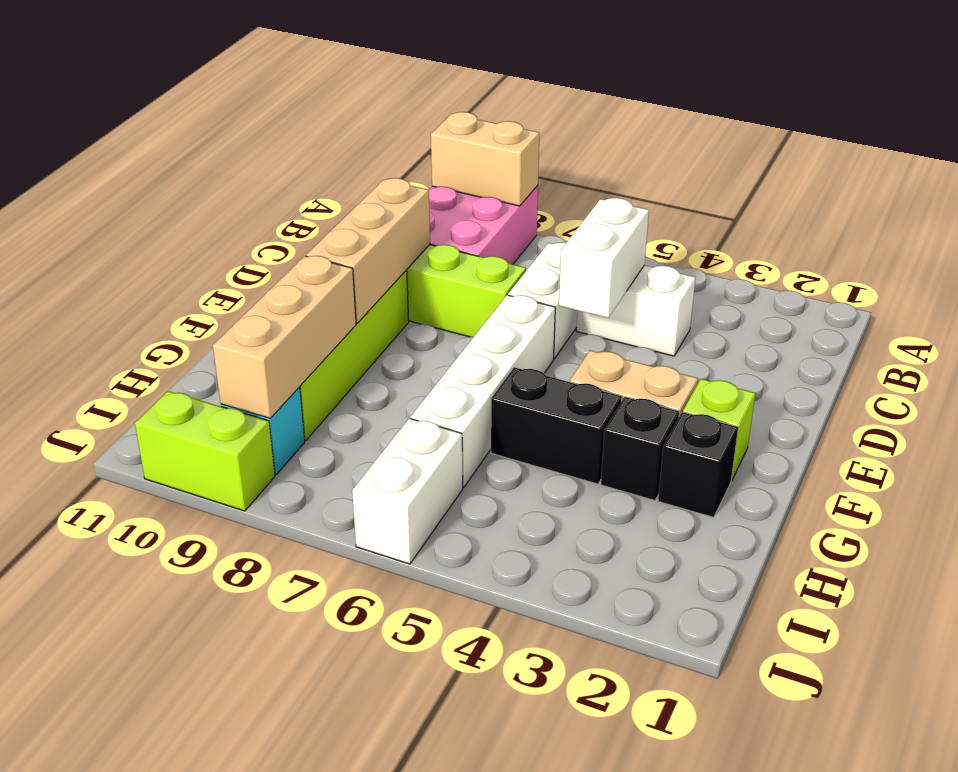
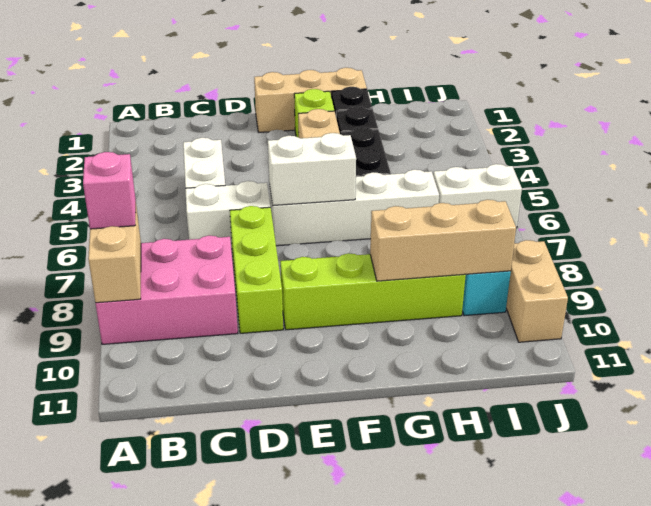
none -> pink brick A8 level 3
white brick C5:D5 level 2 -> white brick E6:F6 level 2
tan brick D9:F9 level 2 -> tan brick E1:G1 level 1
lime brick J9:J10 level 1 -> tan brick J9:J10 level 1

